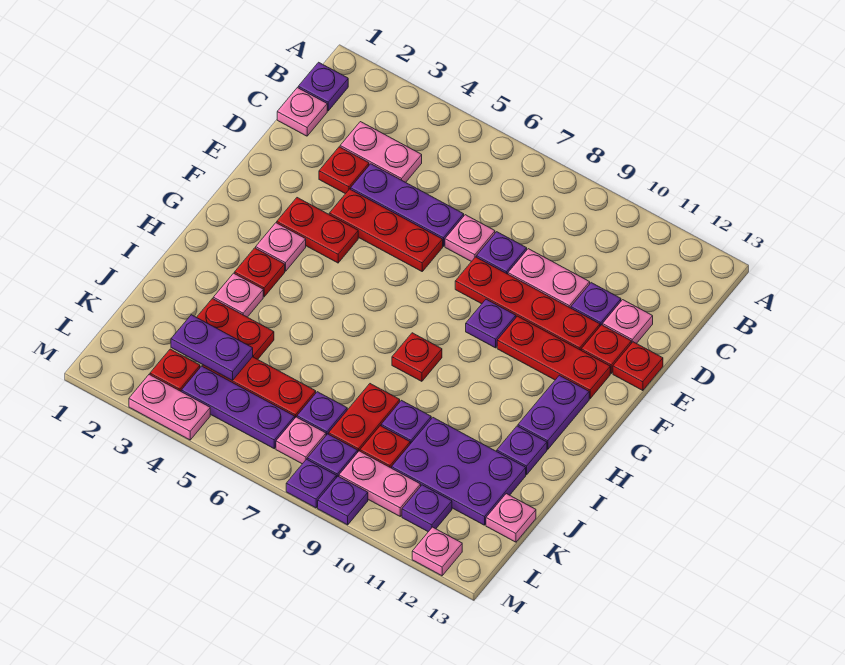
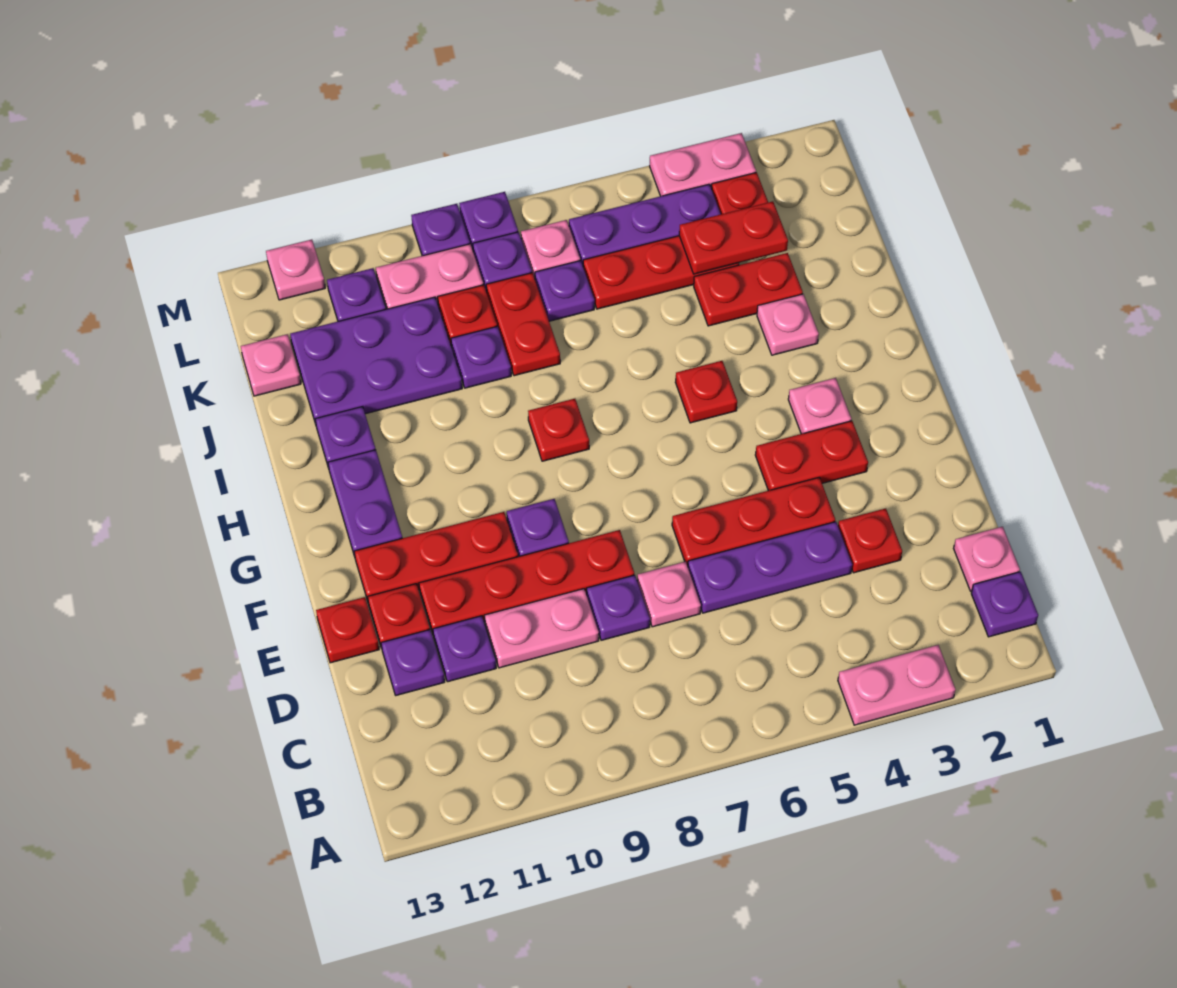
pink plate C3:C4 level 1 -> pink plate A3:A4 level 1
pink plate D12 level 1 -> purple plate D12 level 1
red plate H3 level 1 -> red plate H5 level 1
purple plate K3:K4 level 2 -> red plate K3:K4 level 2

